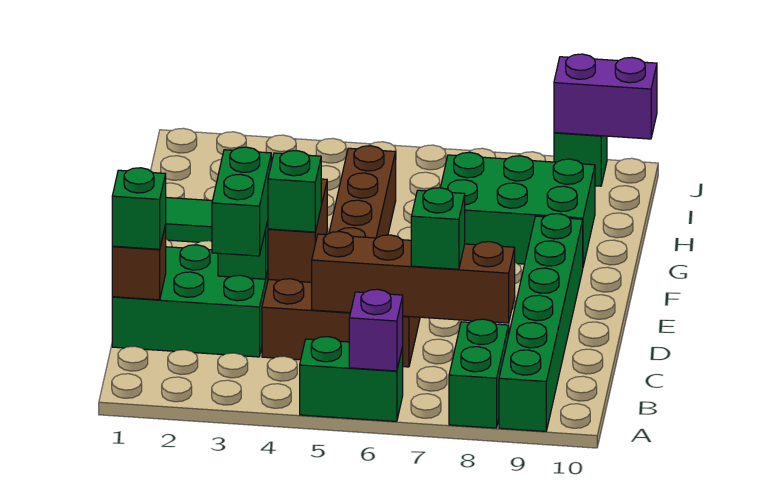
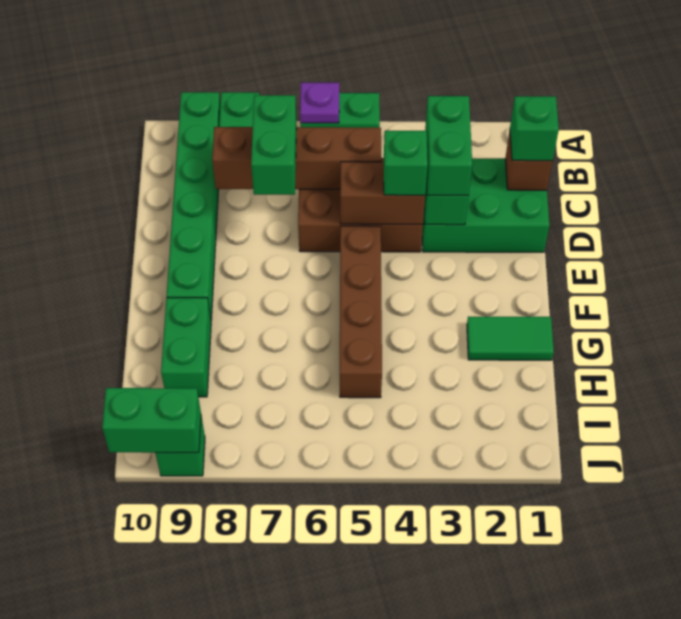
purple brick A6 level 2 -> purple plate A6 level 2
green brick C7 level 3 -> green brick C7:D7 level 3
brown brick D4:E4 level 2 -> brown brick D4:D5 level 2
green brick G7:H9 level 1 -> green brick G9:H9 level 1
purple brick J9:J10 level 2 -> green brick J9:J10 level 2

